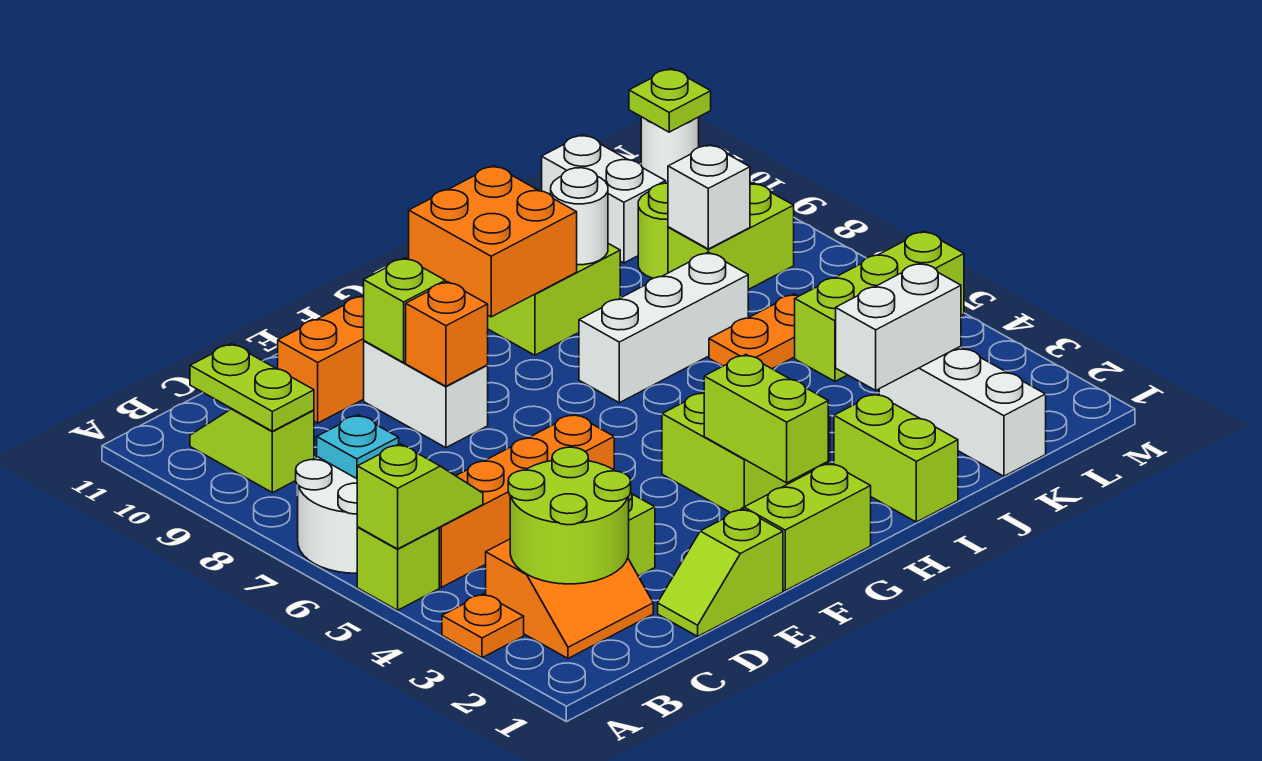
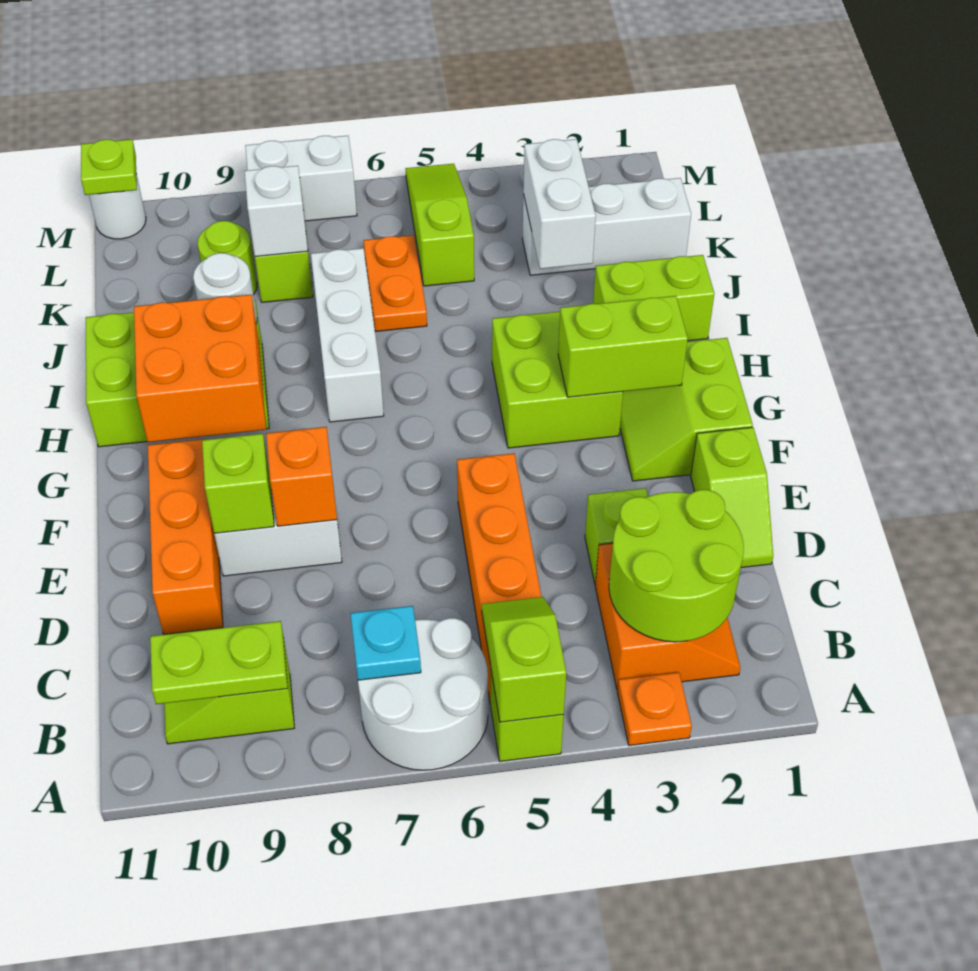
lime brick K5:M5 level 1 -> lime slope K5:M5 level 1 top K
white brick K10:K11 level 1 -> white brick M7:M8 level 1

